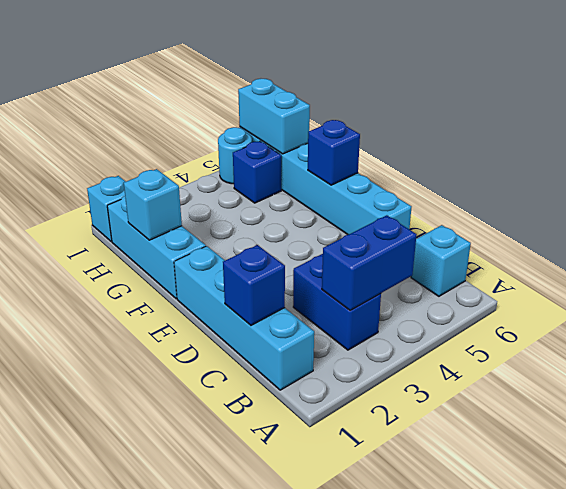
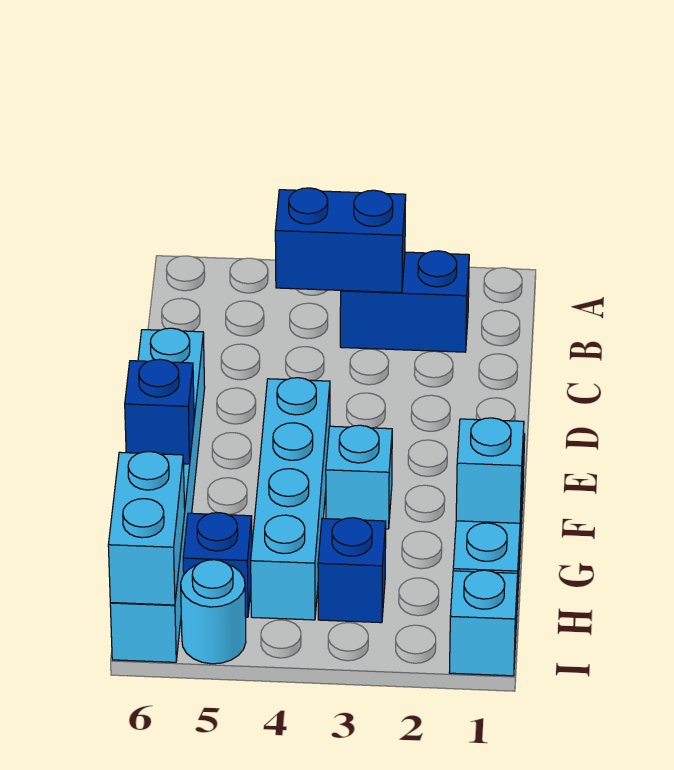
cyan brick B1:E1 level 1 -> cyan brick E4:H4 level 1
blue brick B3:C3 level 1 -> blue brick B2:B3 level 1
cyan brick B6 level 1 -> cyan brick F3 level 1
blue brick C1 level 2 -> blue brick H3 level 1

